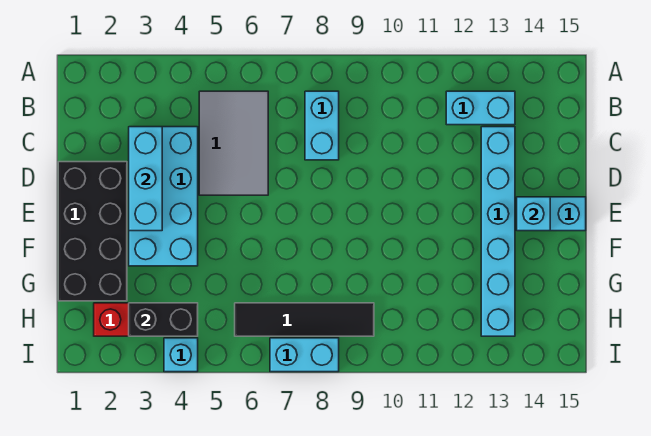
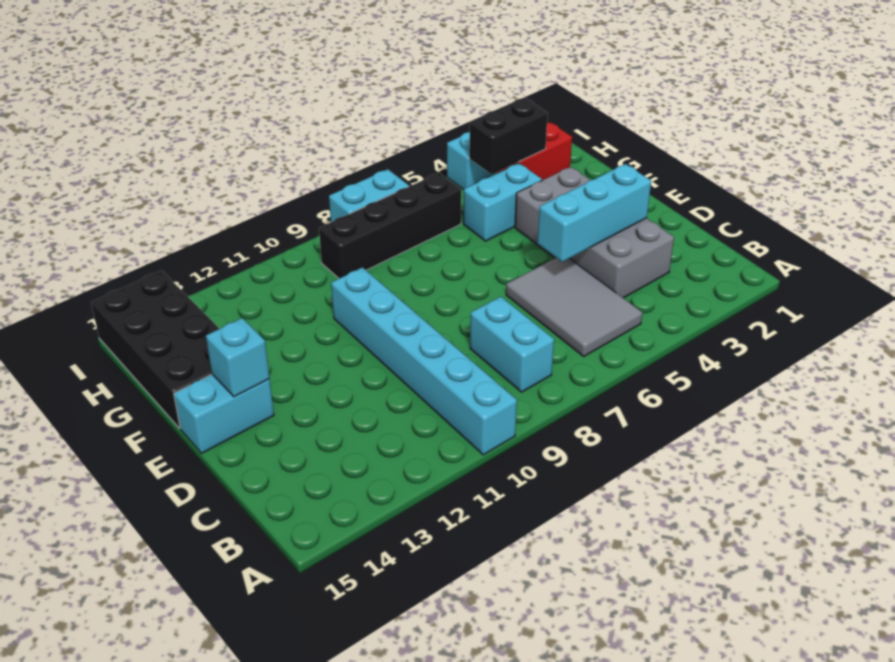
cyan brick B12:B13 level 1 -> cyan brick G4:G5 level 1
cyan brick C3:F4 level 1 -> grey brick C3:F4 level 1
cyan brick C3:E3 level 2 -> cyan brick D3:D5 level 2
cyan brick C13:H13 level 1 -> cyan brick A10:F10 level 1
black brick D1:G2 level 1 -> black brick F14:I15 level 1
black tile H6:H9 level 1 -> black brick H6:H9 level 1

